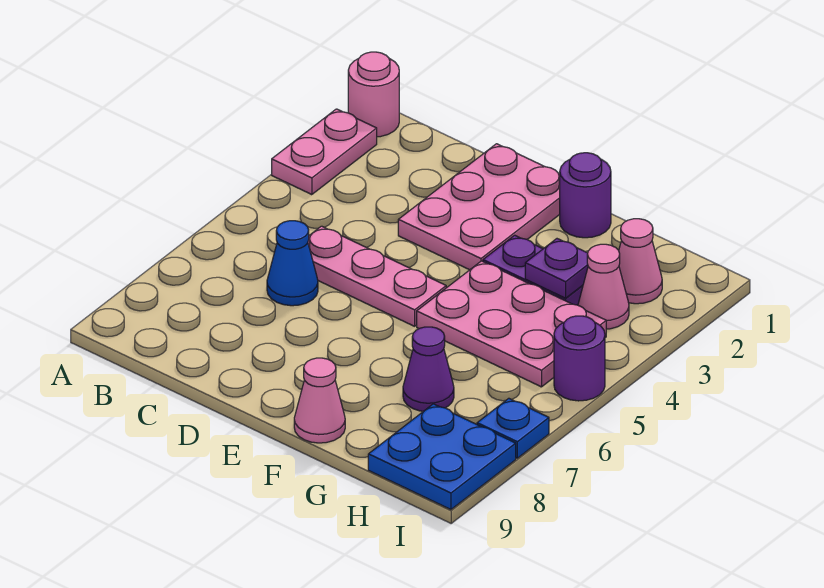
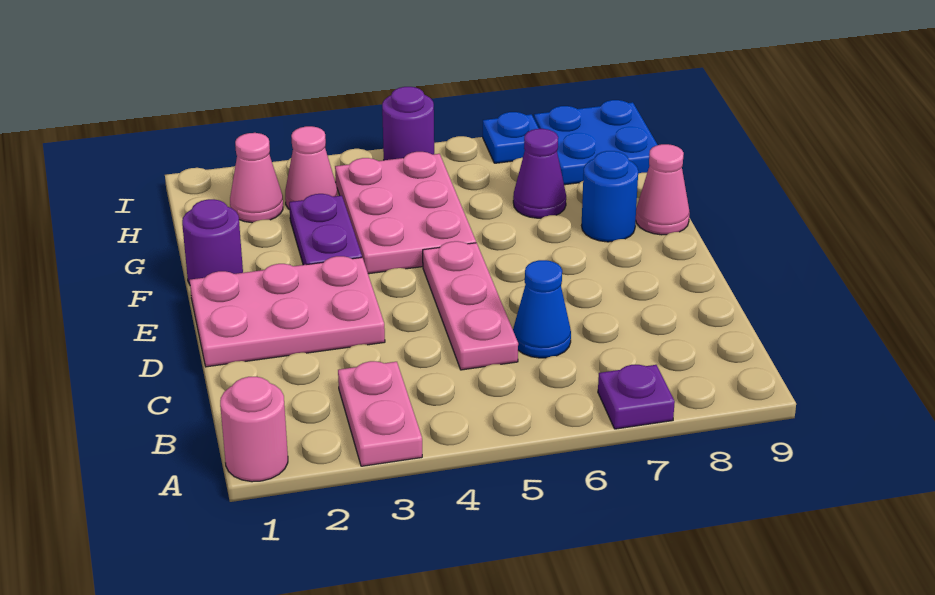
pink plate A2:A3 level 1 -> pink plate A3:B3 level 1
none -> blue round brick F8 level 1
purple plate G3 level 2 -> purple plate A7 level 1

